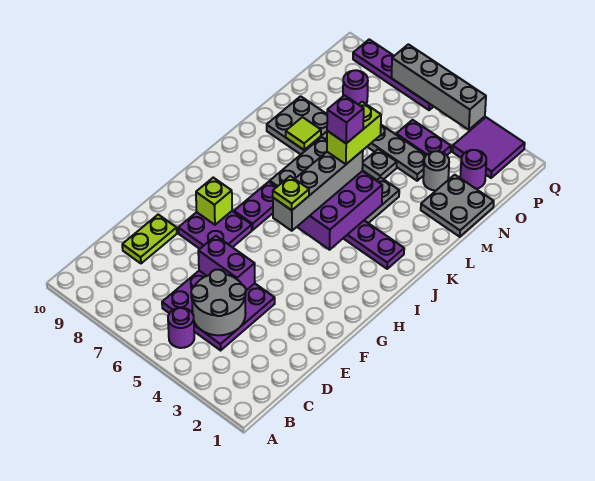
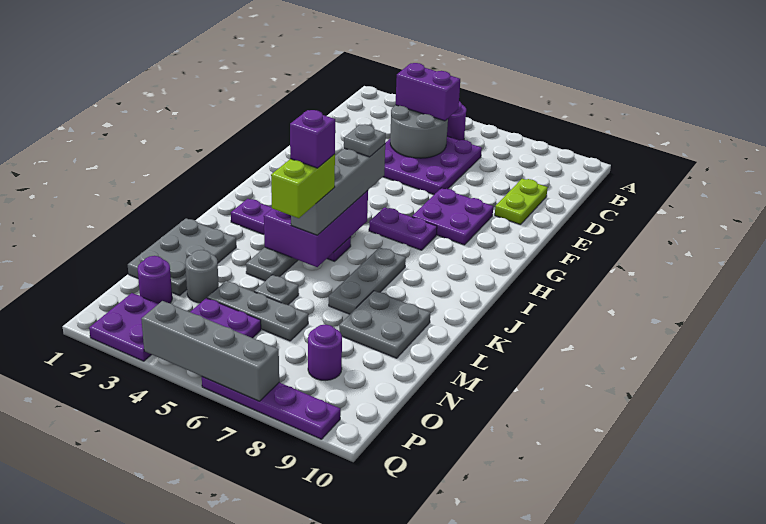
purple brick E5:E6 level 2 -> purple brick C4:C5 level 3
lime brick G8 level 2 -> none
lime plate H5 level 4 -> grey plate H5 level 4
purple plate H7:I7 level 1 -> purple plate H6:H7 level 1
lime tile L8 level 2 -> none
grey plate M1:N2 level 1 -> grey plate L1:N2 level 1
purple tile P2:Q3 level 1 -> purple plate P2:Q3 level 1

